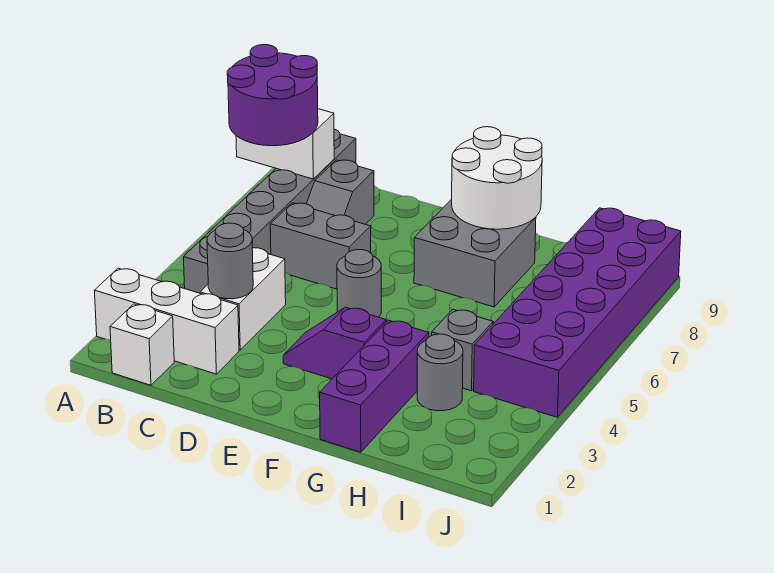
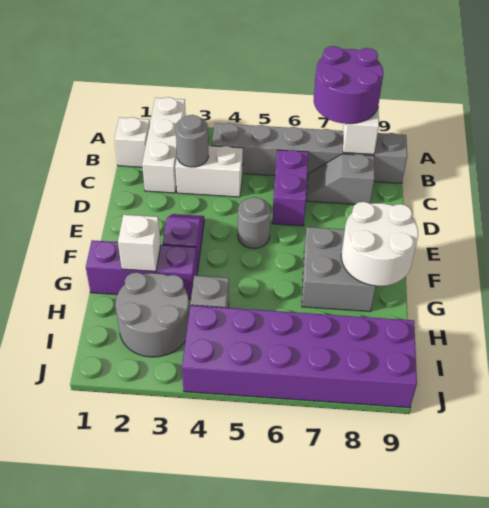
grey brick C6:D6 level 1 -> purple brick C6:D6 level 1
none -> white brick G2 level 2
grey round brick H3 level 1 -> grey round brick H2:I3 level 1

